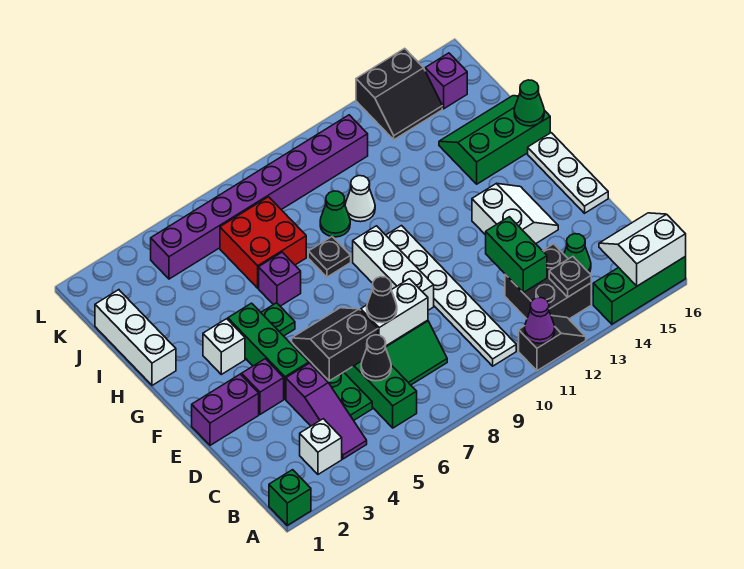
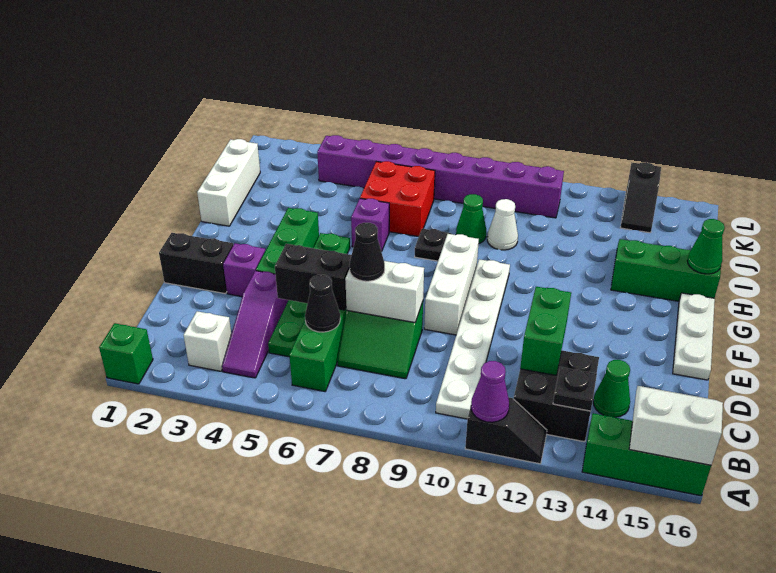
purple brick E1:E2 level 1 -> black brick E1:E2 level 1
white slope E13:F14 level 1 top 13 -> none
white brick G3 level 1 -> none
black slope K13:L14 level 1 top L -> black slope K14:L14 level 1 top L
purple brick K15 level 1 -> none

